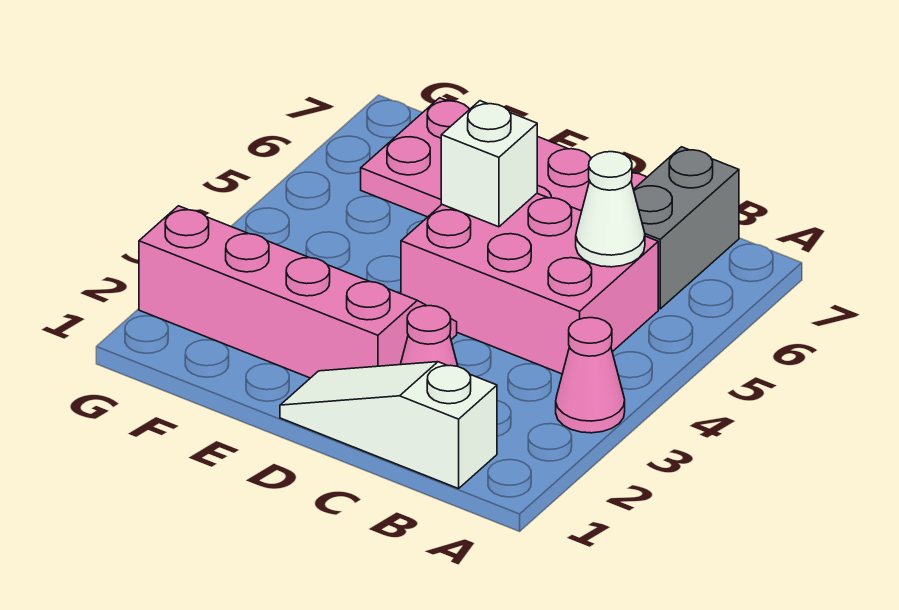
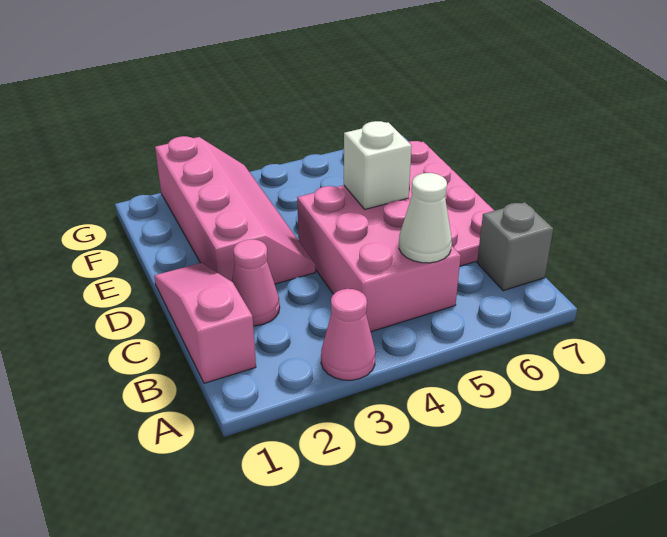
white slope B1:D1 level 1 top B -> pink slope B1:D1 level 1 top B
grey brick B6:B7 level 1 -> grey brick B7 level 1

